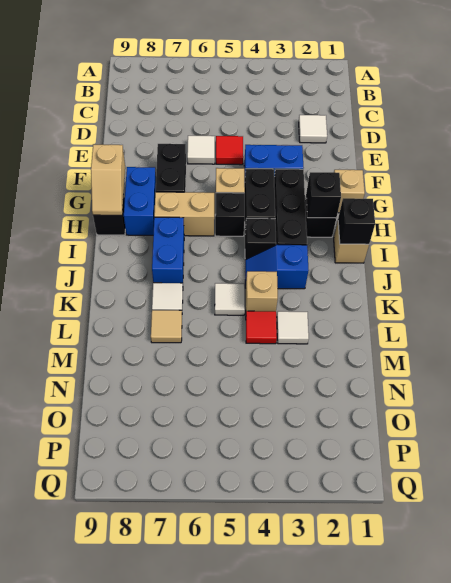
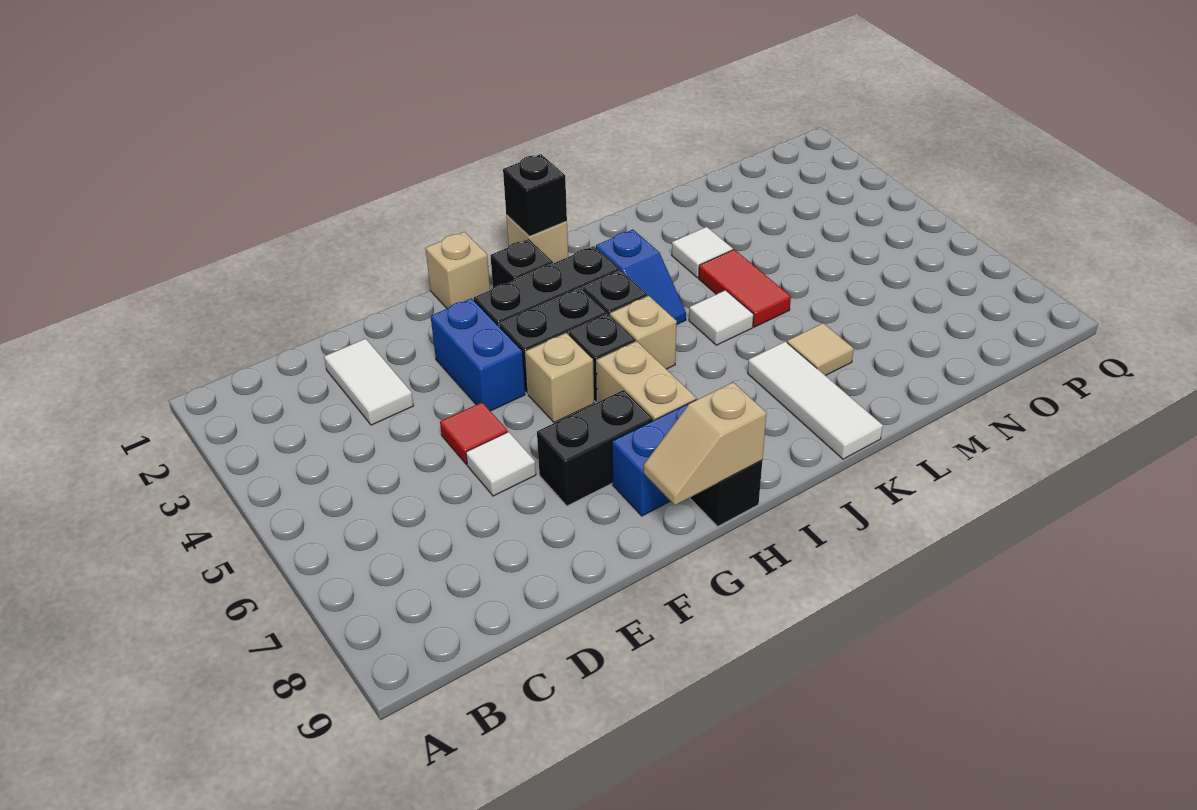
white tile D2 level 1 -> white tile D2:D3 level 1
tan slope G9:H9 level 2 top G -> tan slope G9:H9 level 2 top H
black brick H2 level 2 -> none
blue brick I7:J7 level 1 -> none
tan brick K4 level 1 -> tan brick I5 level 1
white tile K7 level 1 -> white tile K7:K9 level 1
red tile L4 level 1 -> red tile L4:L5 level 1

